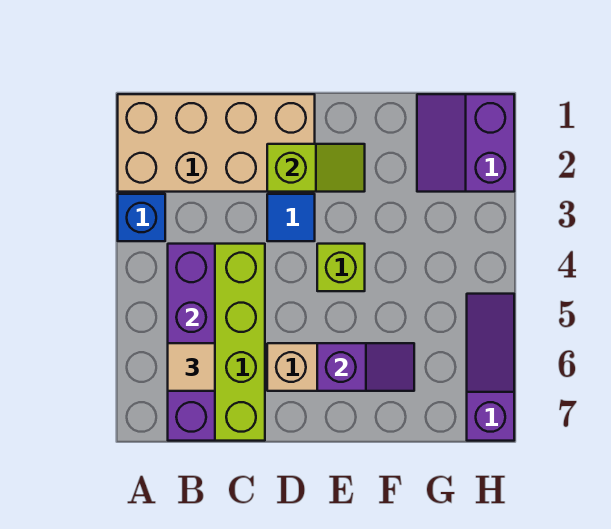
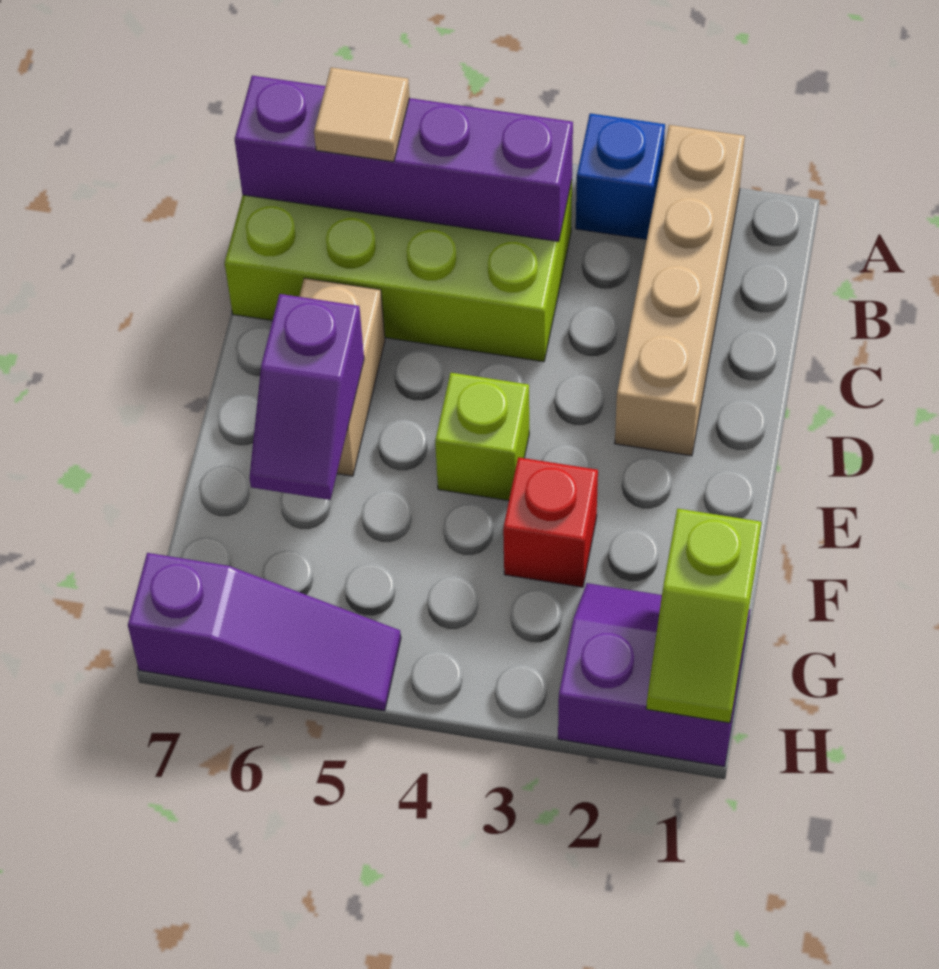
tan brick A1:D2 level 1 -> tan brick A2:D2 level 1
lime slope D2:E2 level 2 top D -> lime slope G1:H1 level 2 top G
blue tile D3 level 1 -> none
none -> red brick F3 level 1

